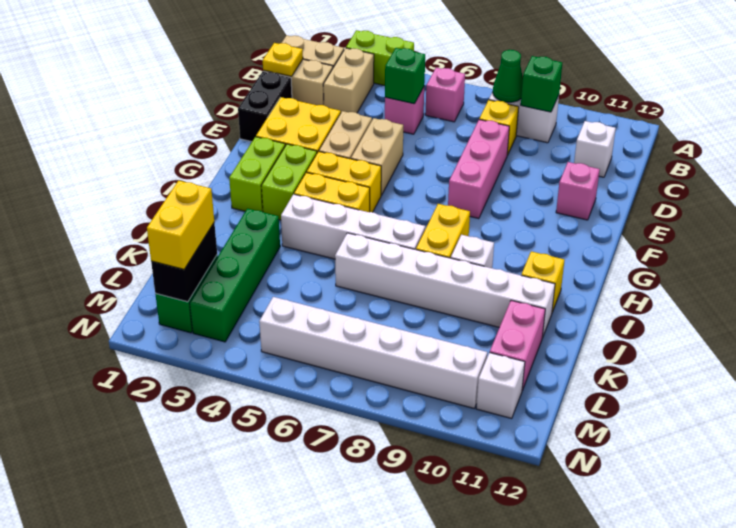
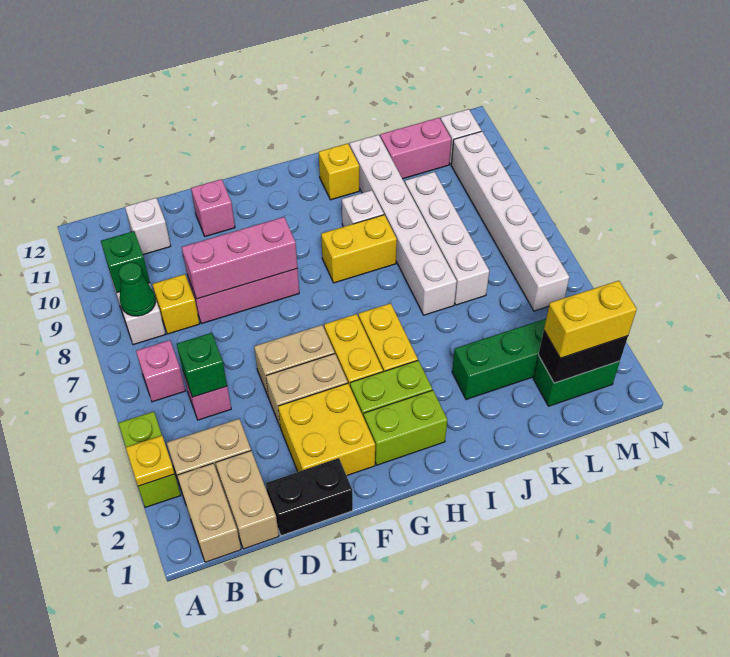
yellow plate C1 level 2 -> yellow plate A3 level 2
none -> pink brick D8:F8 level 2
white brick I4:I7 level 1 -> white brick K6:K9 level 1

